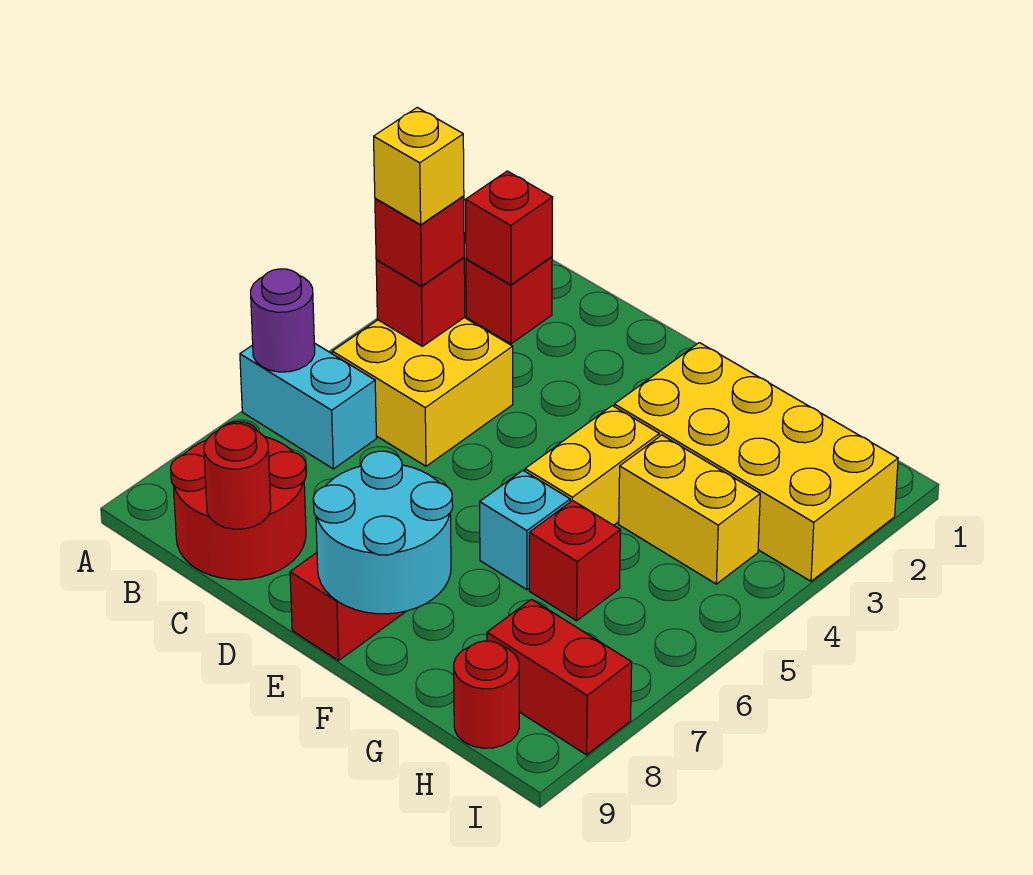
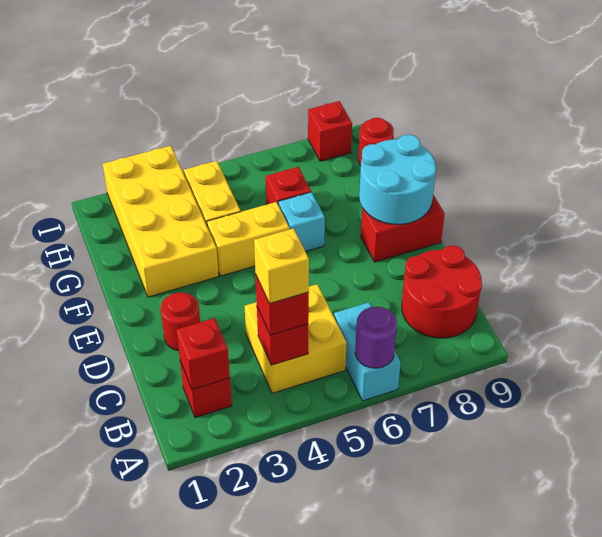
red round brick C9 level 2 -> red round brick D2 level 1
red brick H8:I8 level 1 -> red brick I8 level 1

